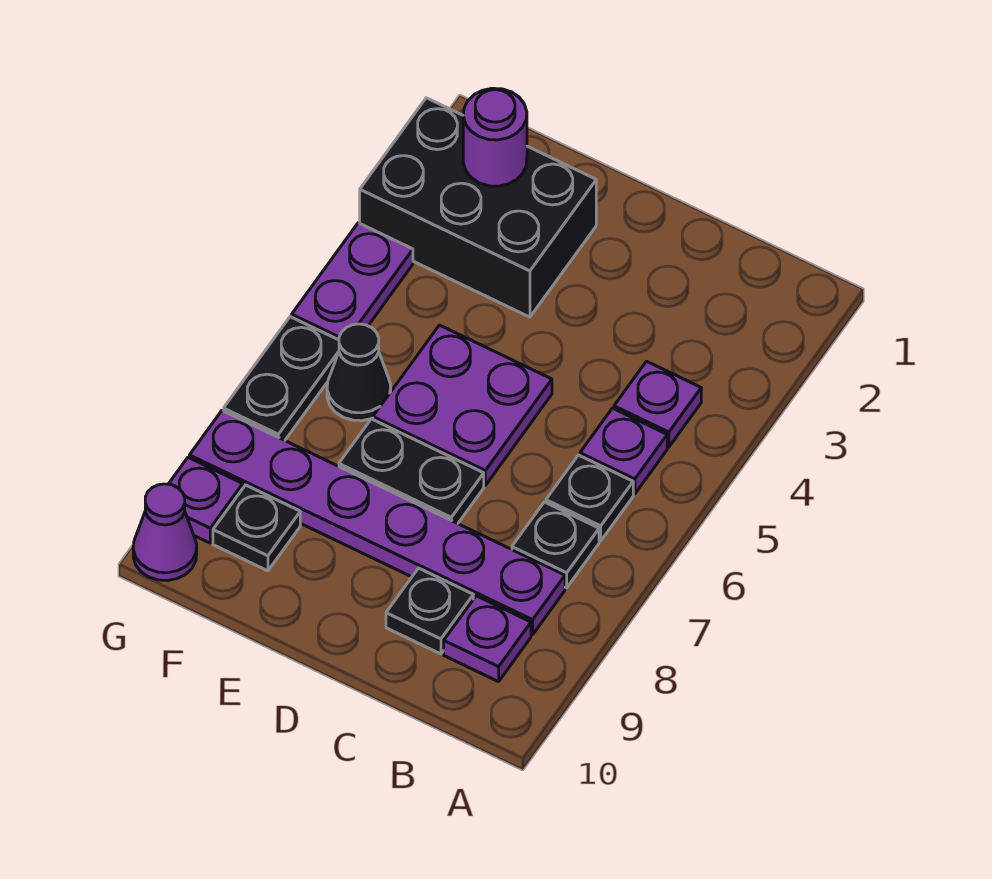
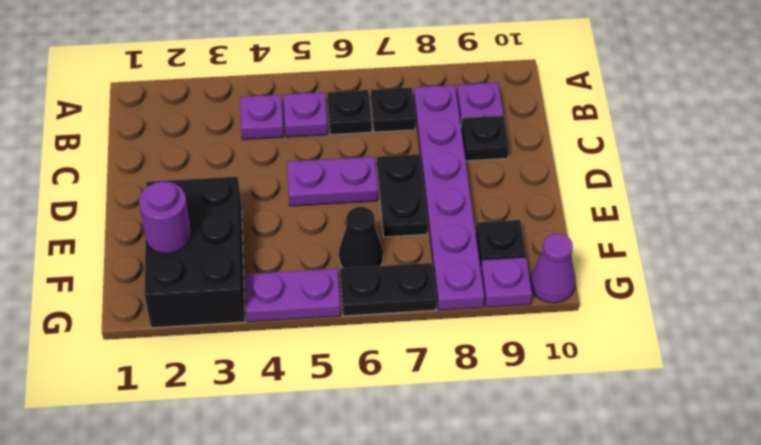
purple plate D5:E6 level 1 -> purple plate D5:D6 level 1

